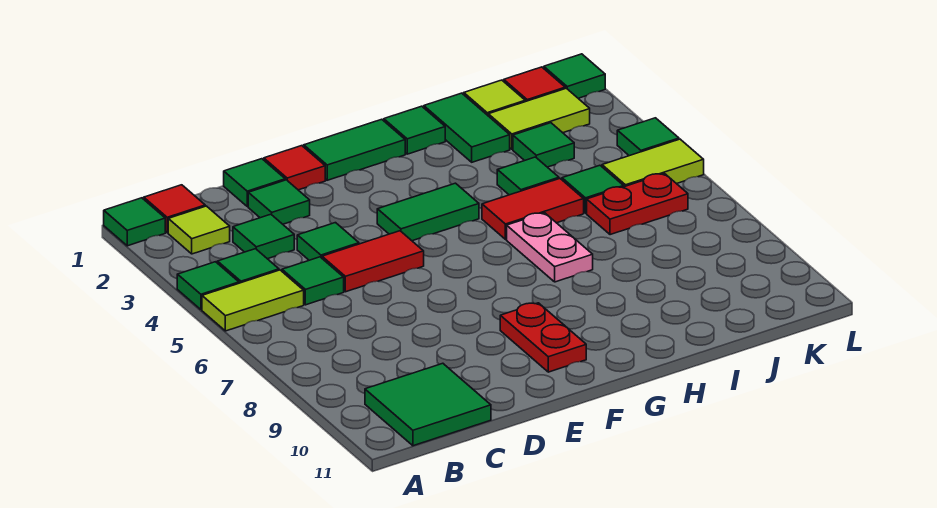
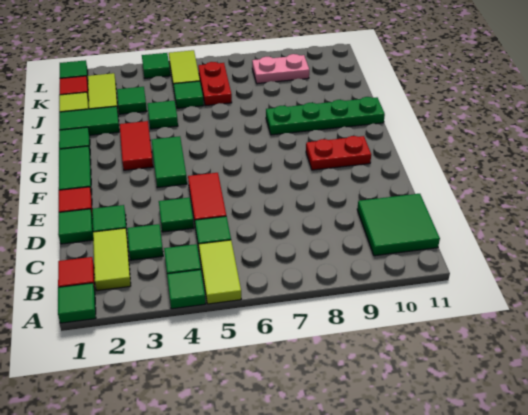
lime tile B2 level 1 -> lime tile B2:C2 level 1
red tile H5:I5 level 1 -> red tile G3:H3 level 1
pink plate H6:H7 level 1 -> pink plate K8:K9 level 1
none -> green plate H8:H11 level 1

